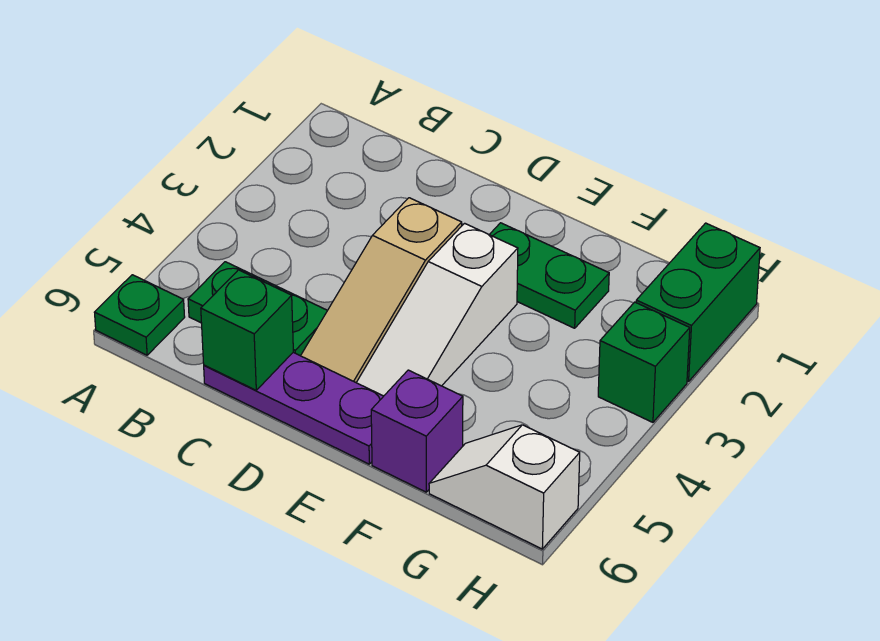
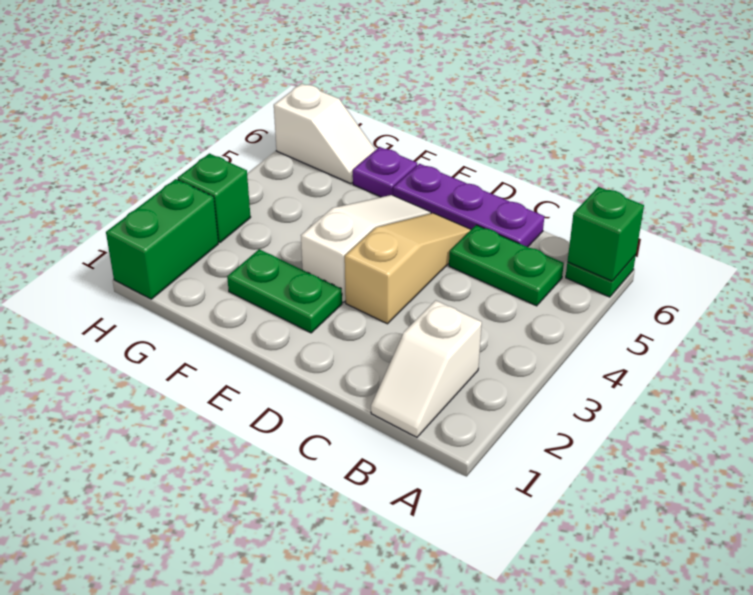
none -> white slope B1:B2 level 1 top 2
green brick C6 level 2 -> green brick A6 level 2
purple brick F6 level 1 -> purple plate F6 level 1

